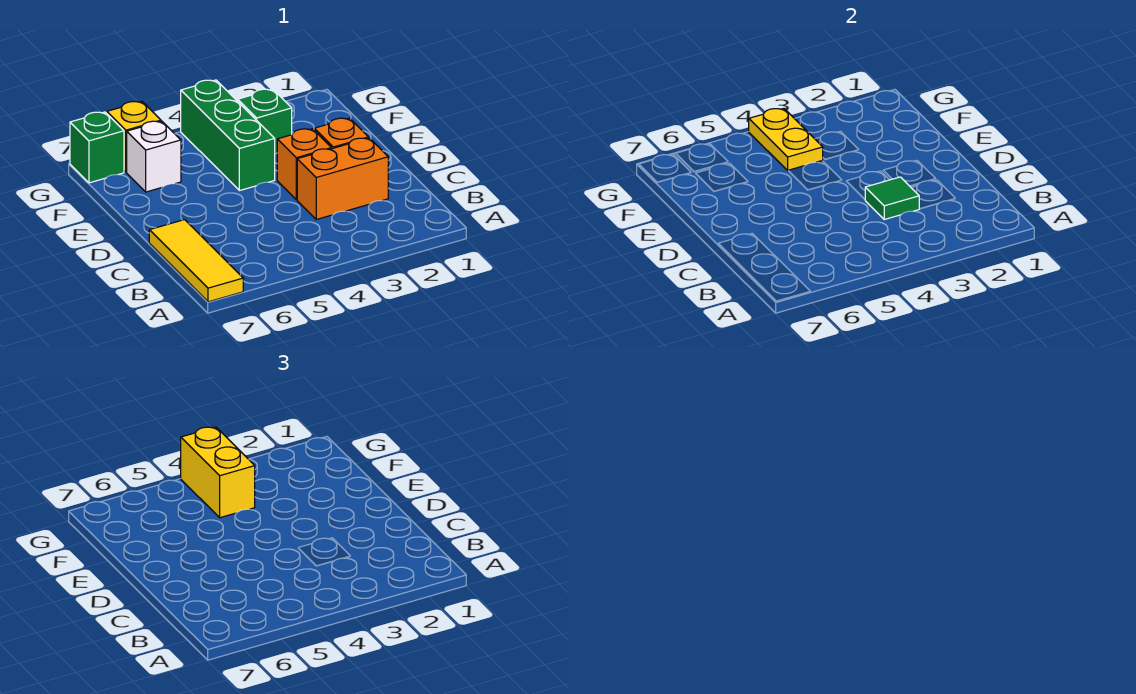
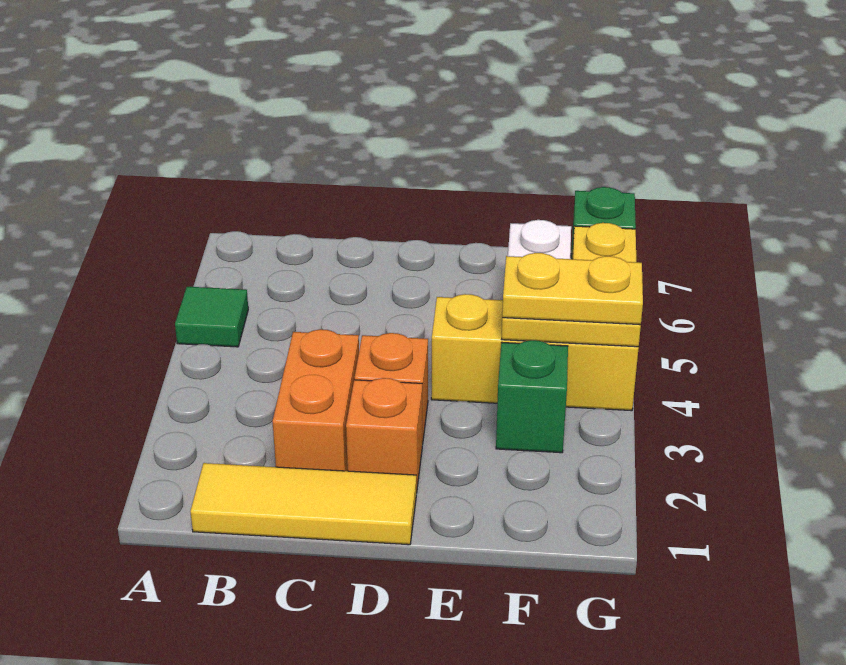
yellow tile A7:C7 level 1 -> yellow tile B1:D1 level 1
green tile C3 level 2 -> green tile A5 level 1
green brick E4:G4 level 1 -> yellow brick E4:G4 level 1
yellow brick F4:G4 level 3 -> yellow plate F4:G4 level 3

